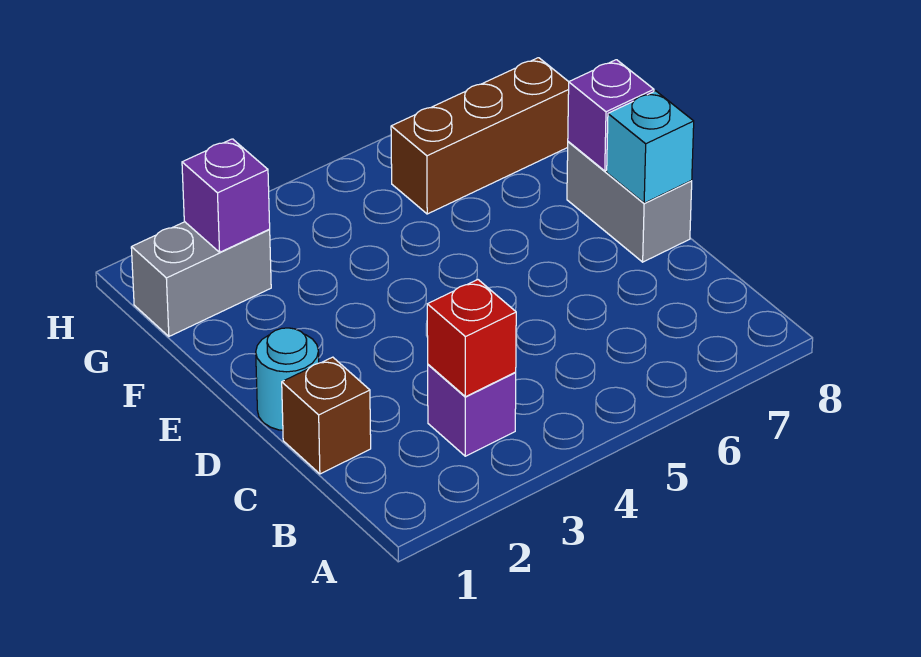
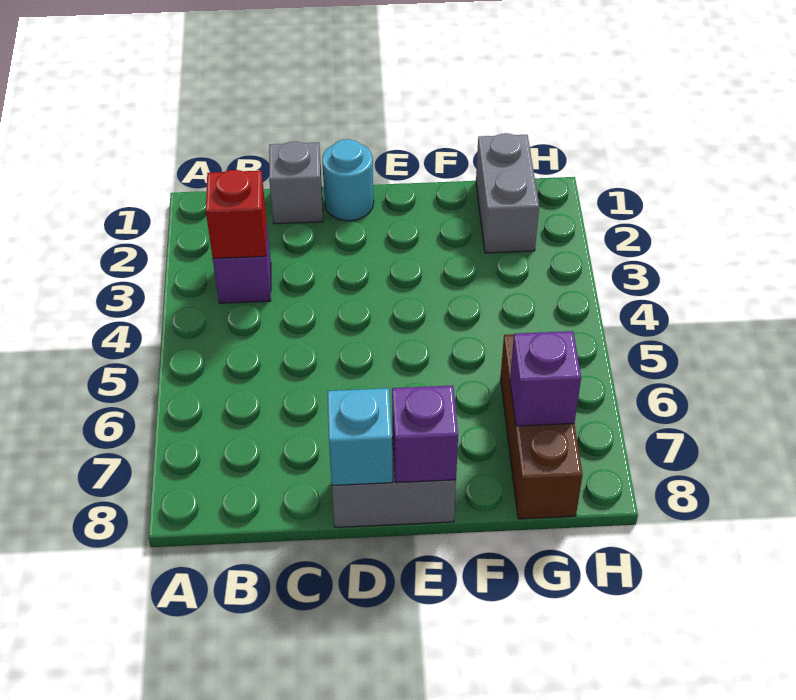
brown brick C1 level 1 -> grey brick C1 level 1
purple brick G2 level 2 -> purple brick G7 level 2

